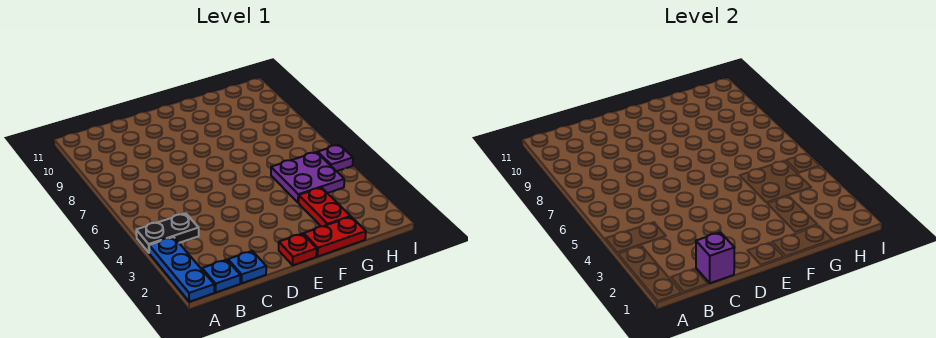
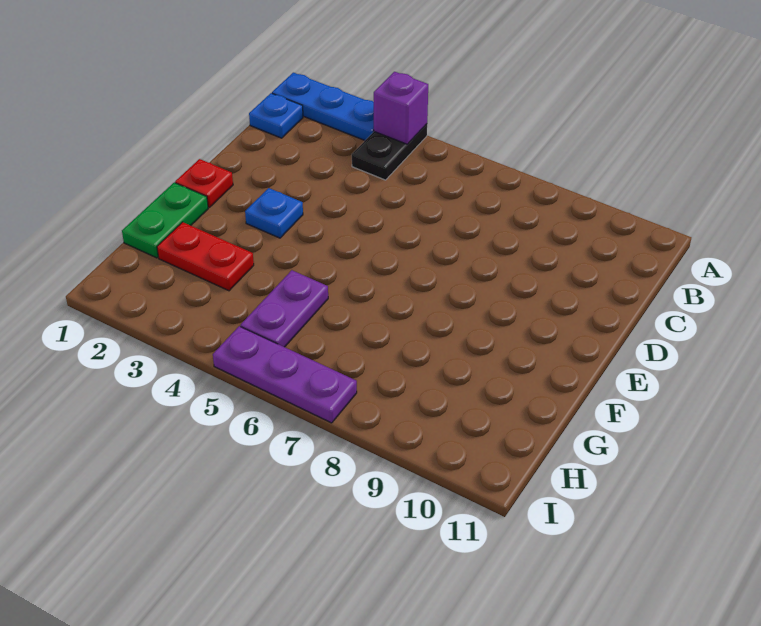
blue plate C1 level 1 -> blue plate E3 level 1
purple brick C1 level 2 -> purple brick A4 level 2
red plate F1:G1 level 1 -> green plate F1:G1 level 1
purple plate G4:H5 level 1 -> purple plate G5:H5 level 1
purple plate I5 level 1 -> purple plate I5:I7 level 1

